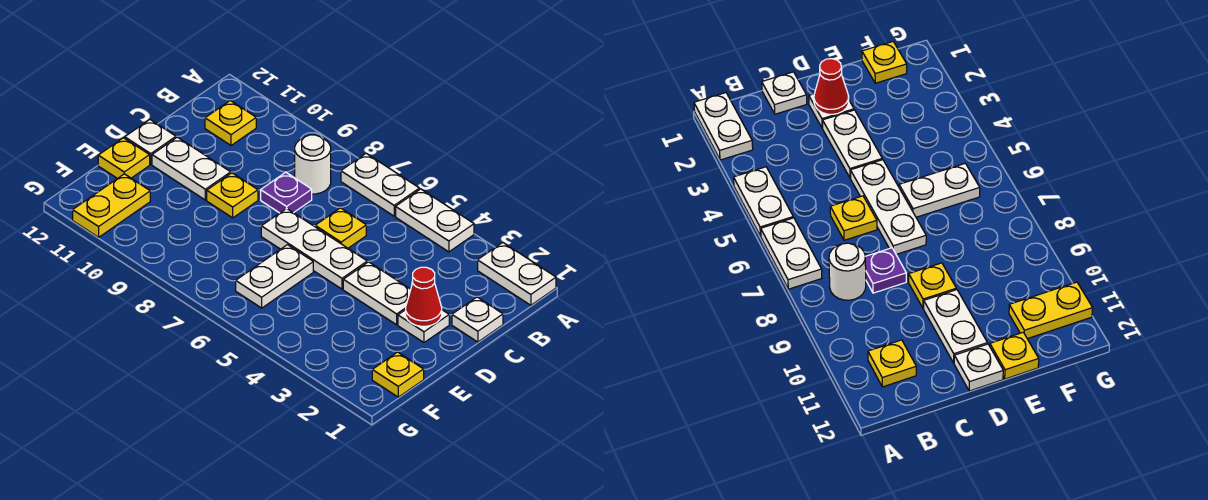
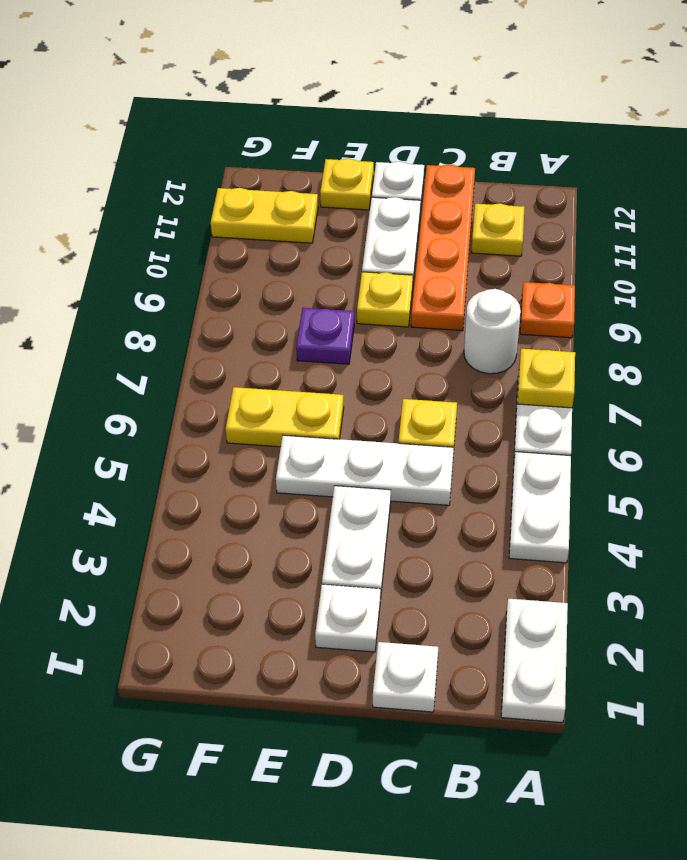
none -> orange plate A9 level 1
purple plate C8 level 1 -> purple plate E8 level 1
none -> orange plate C9:C12 level 1
red cone D2 level 2 -> none
white plate D5:D7 level 1 -> white plate C5:E5 level 1
white plate E6:F6 level 1 -> yellow plate E6:F6 level 1
yellow plate F1 level 1 -> yellow plate A7 level 2

